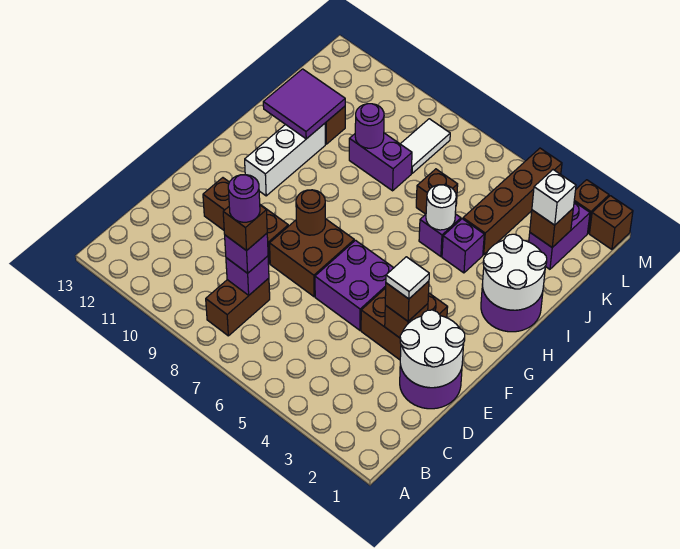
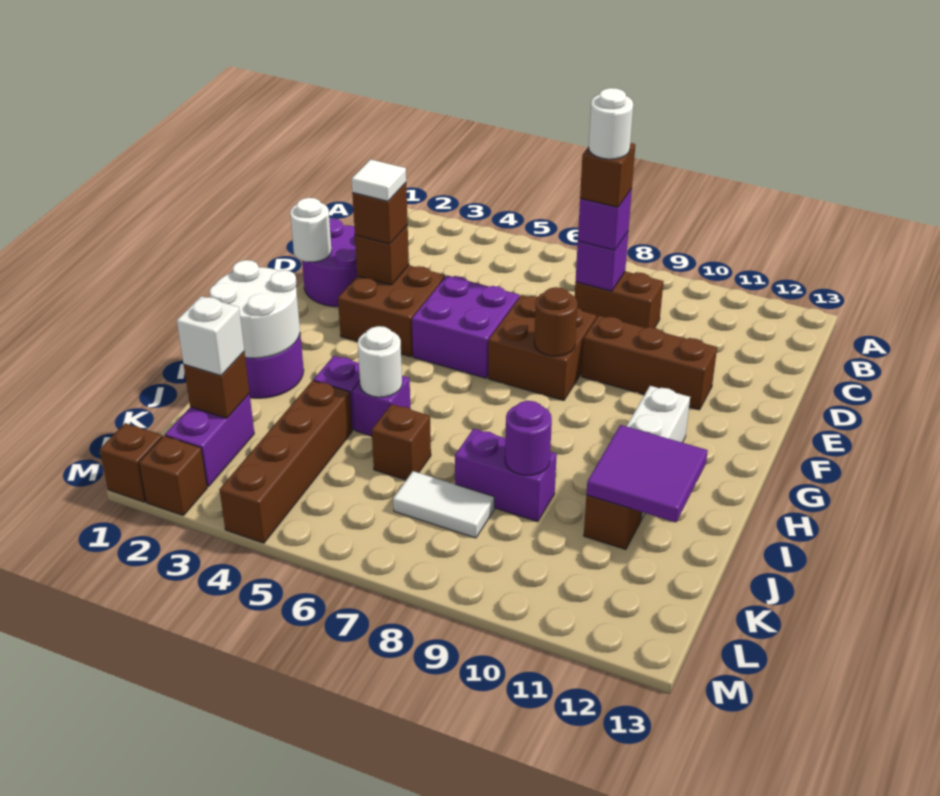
brown brick B8:C8 level 1 -> brown brick C8:C9 level 1
purple round brick C8 level 5 -> white round brick C8 level 5
white round brick D1:E2 level 2 -> white round brick E1 level 2
white tile K8:L8 level 1 -> white tile K7:K8 level 1

